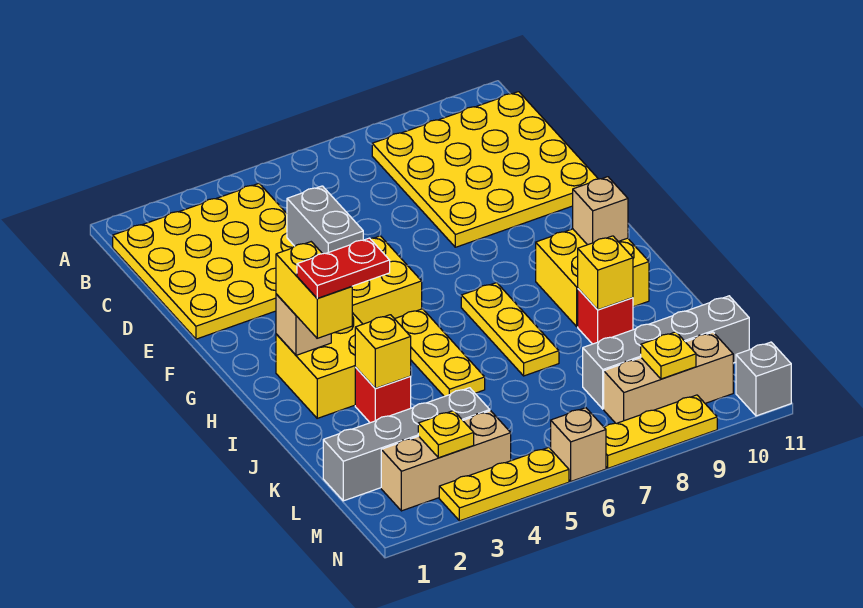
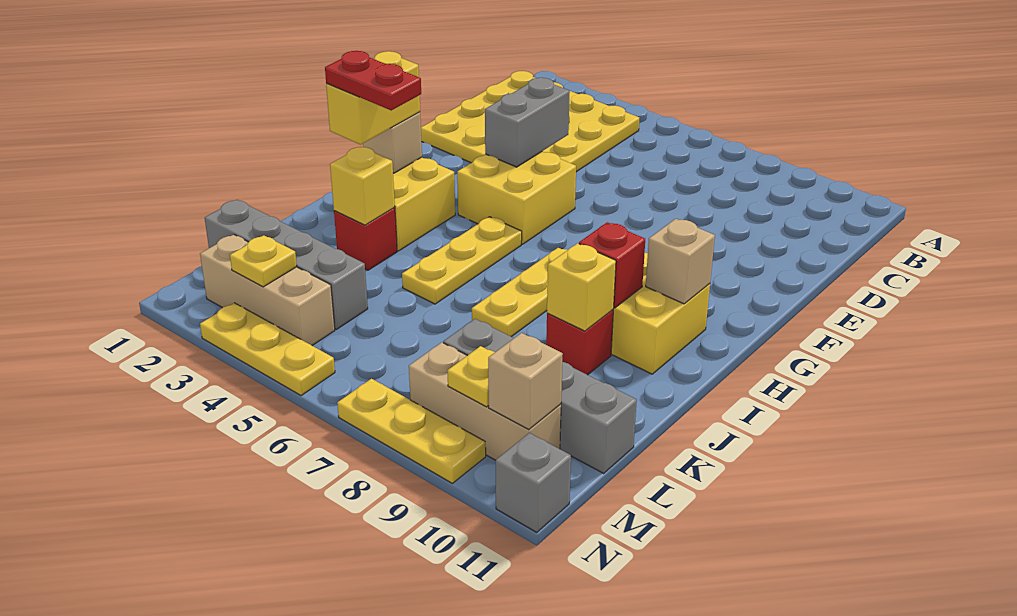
yellow plate B8:E11 level 1 -> none
none -> red brick I9 level 2
tan brick N6 level 1 -> tan brick M10 level 2

